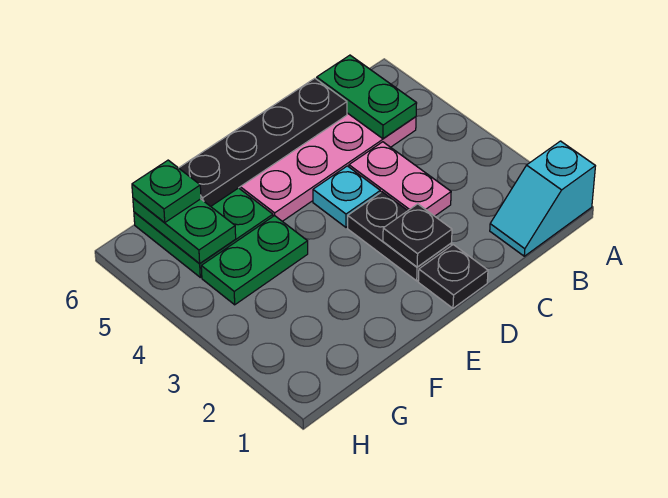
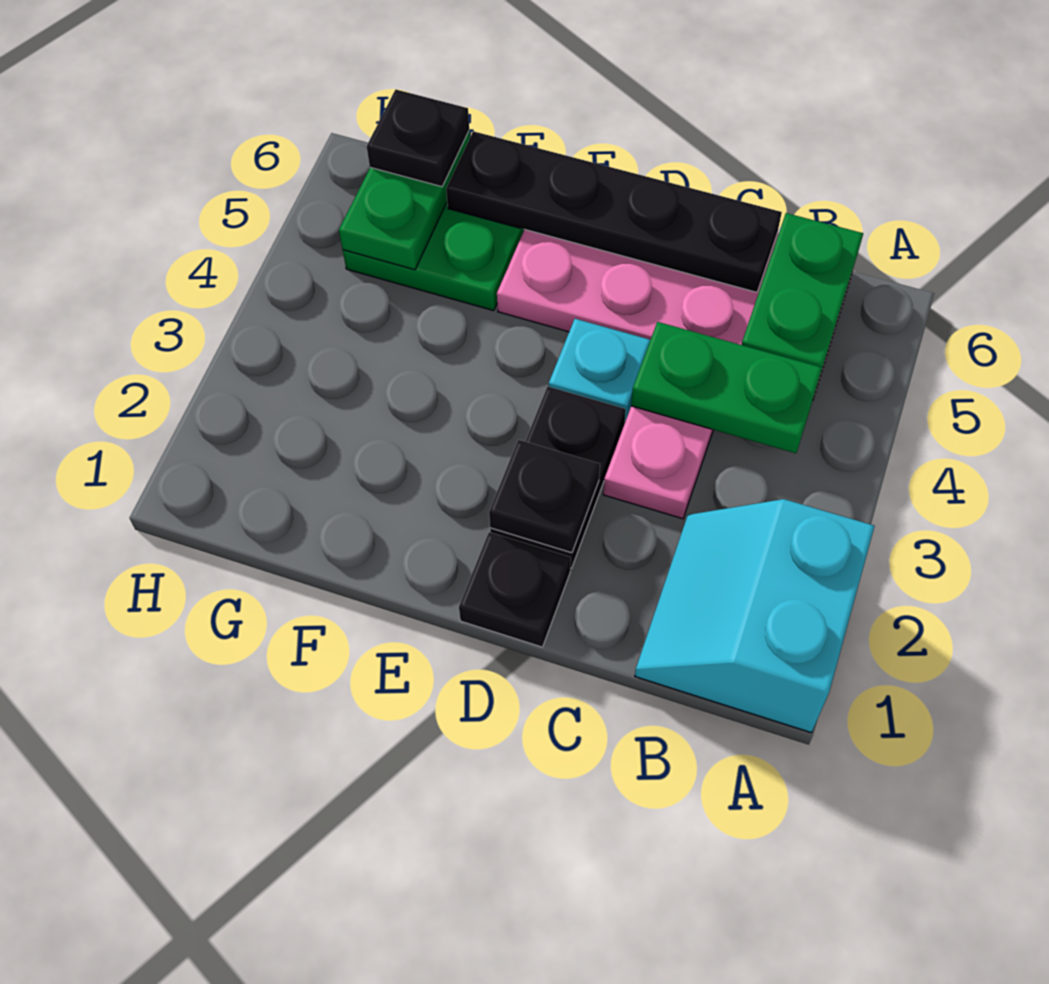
cyan slope A1:B1 level 1 top A -> cyan slope A1:B2 level 1 top A
green plate F4:G4 level 1 -> green plate B4:C4 level 2
green plate G6 level 3 -> black plate G6 level 3

